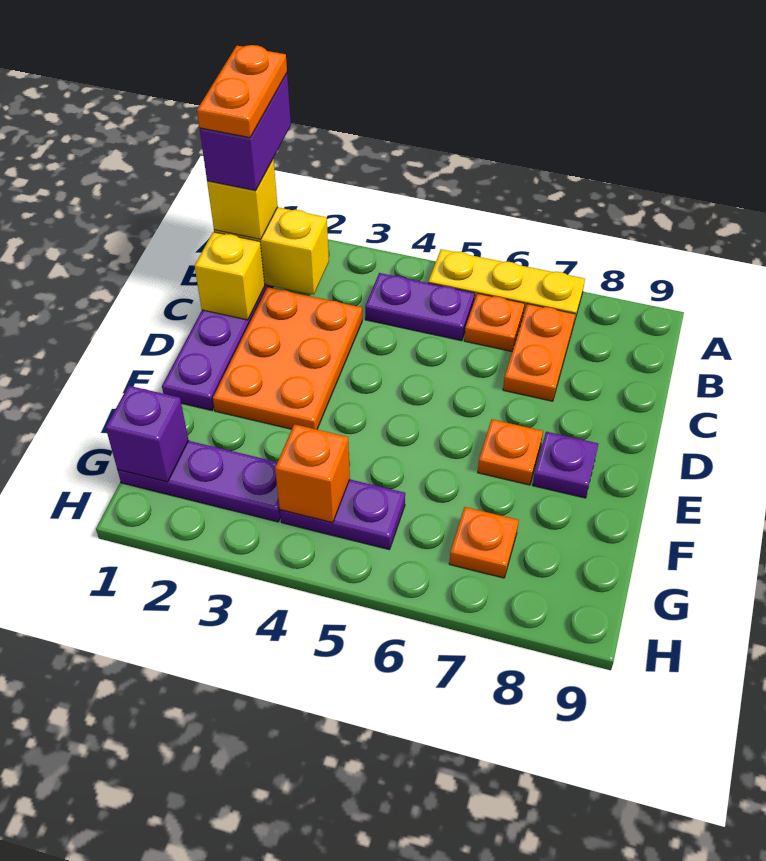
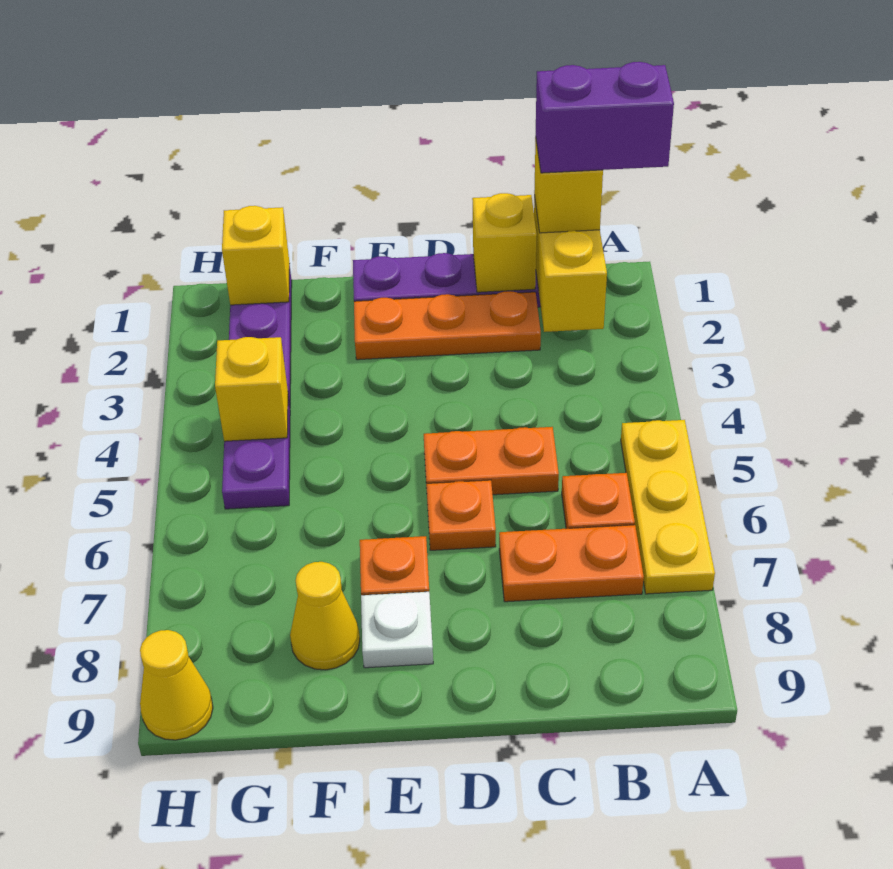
orange plate A1:B1 level 5 -> orange plate C5:D5 level 1
purple plate B4:B5 level 1 -> none
orange plate C2:E3 level 1 -> orange plate C2:E2 level 1
purple plate E8 level 1 -> white plate E8 level 1
none -> yellow cone F8 level 1
purple brick G1 level 2 -> yellow brick G1 level 2
orange brick G4 level 2 -> yellow brick G4 level 2
orange plate G7 level 1 -> orange plate D6 level 1
none -> yellow cone H9 level 1

